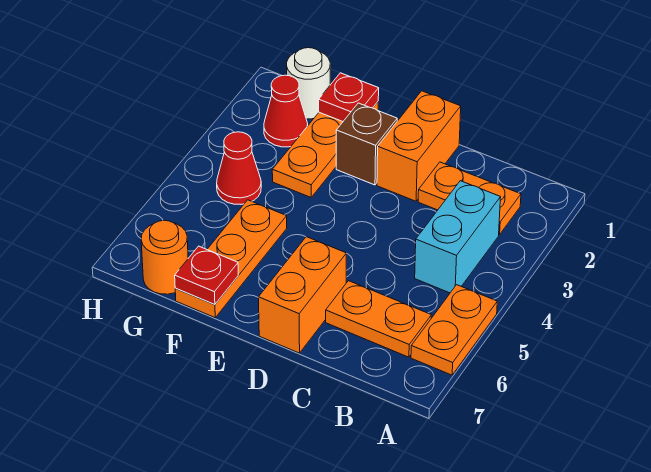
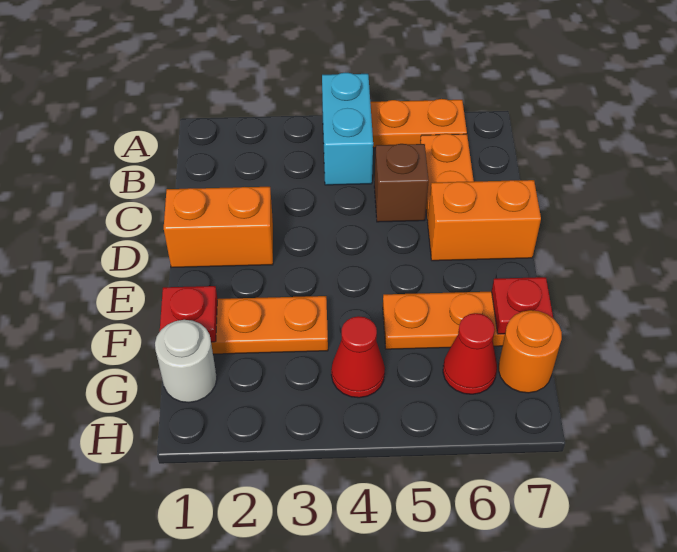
orange plate B2:C2 level 1 -> none
cyan brick B3:B4 level 1 -> cyan brick A4:B4 level 1
brown brick E2 level 1 -> brown brick C5 level 1
red cone G2 level 1 -> red cone G6 level 1

